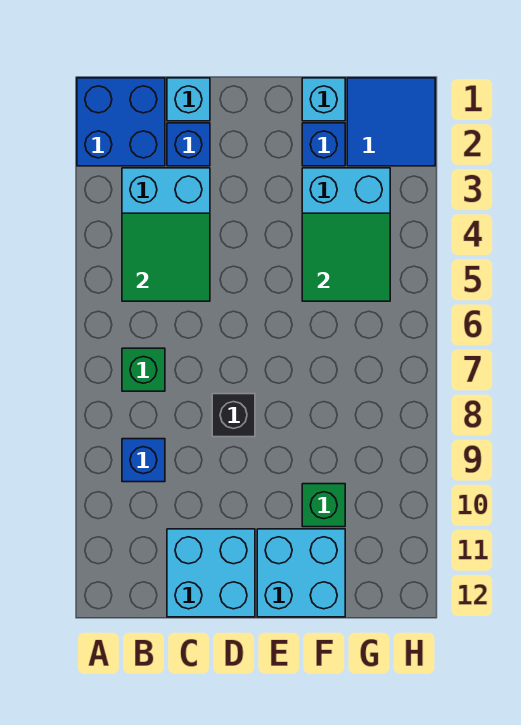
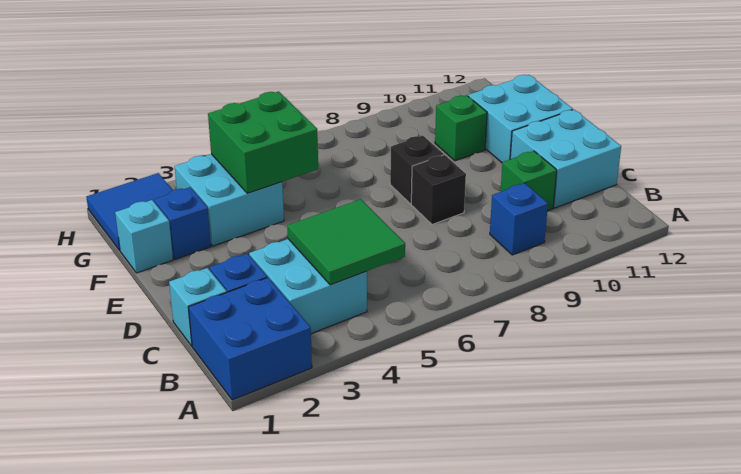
green brick B7 level 1 -> green brick C10 level 1
none -> black brick E8 level 1
green tile F4:G5 level 2 -> green brick F4:G5 level 2

